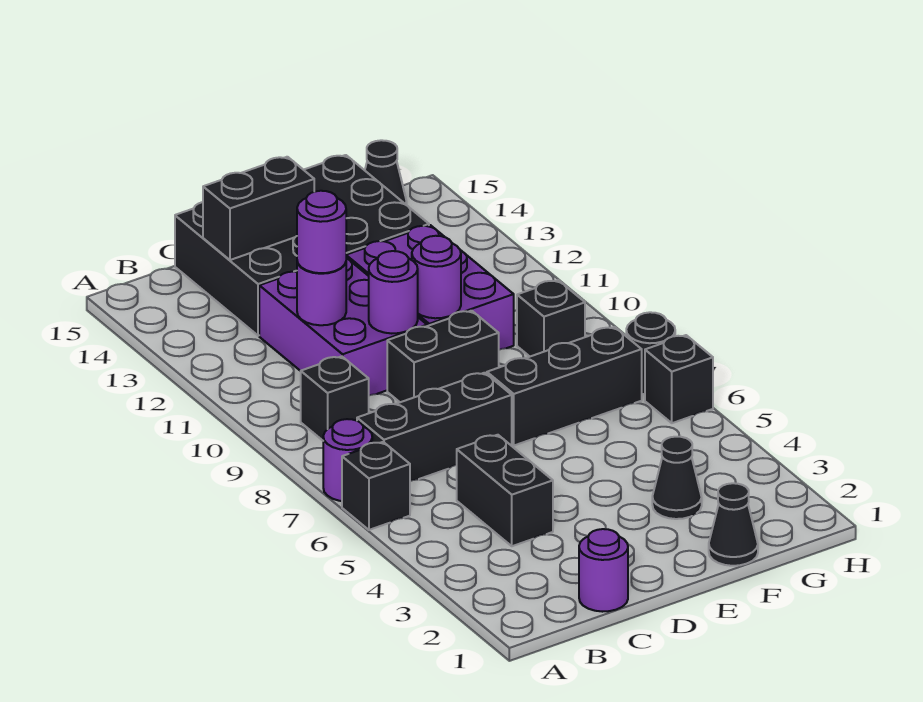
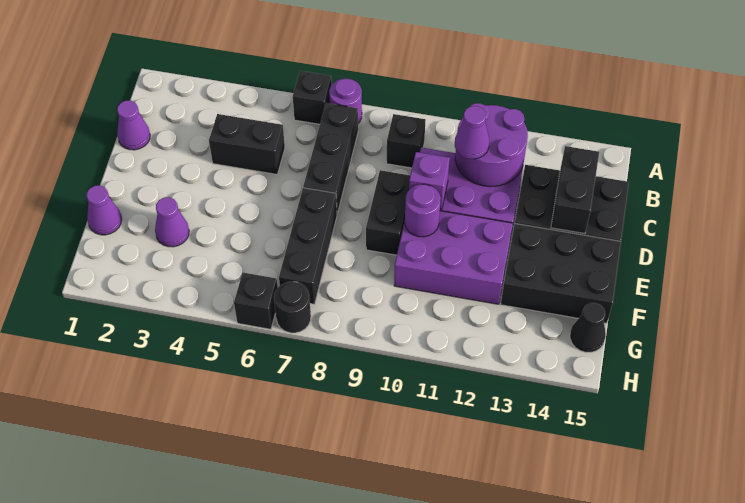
purple round brick C1 level 1 -> purple cone C1 level 1
purple round brick C11 level 2 -> purple round brick B11:C12 level 2
purple round brick C11 level 3 -> purple cone C11 level 3
purple round brick D10 level 2 -> purple brick D10 level 2
black cone F1 level 1 -> purple cone F1 level 1
black cone F3 level 1 -> purple cone F3 level 1
black brick G9 level 1 -> none

